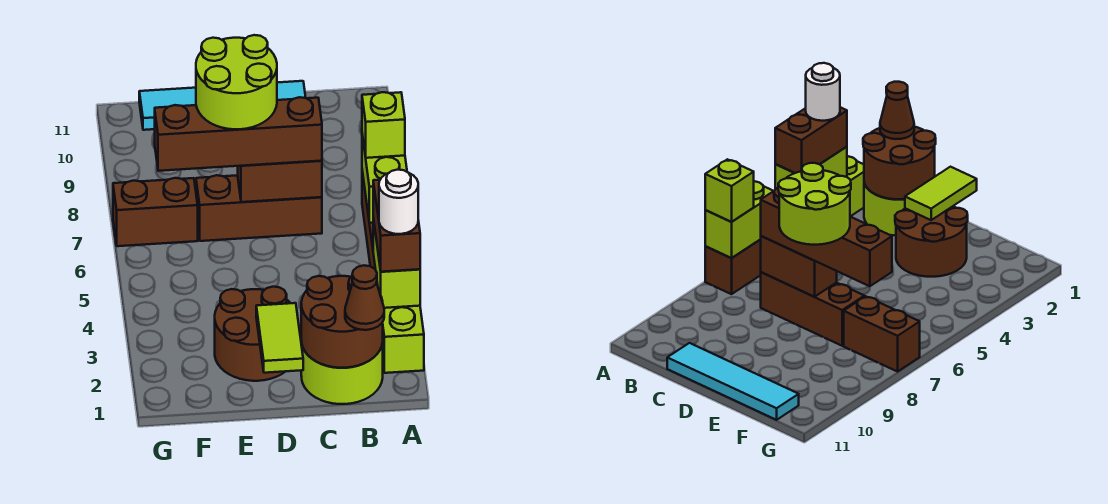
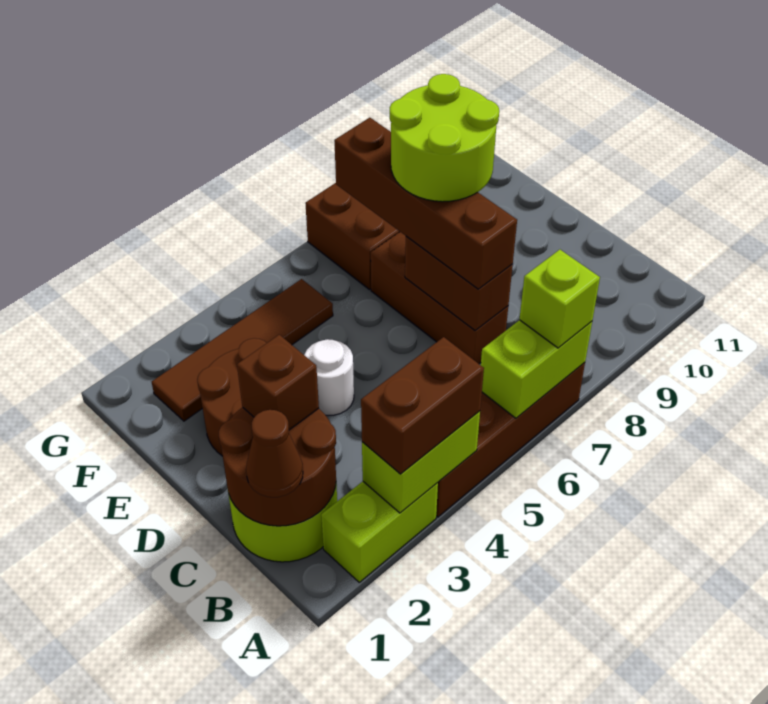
white round brick A3 level 4 -> white round brick D4 level 1
none -> brown brick C2 level 3
cyan tile C11:F11 level 1 -> none
lime tile D1:D2 level 2 -> none
none -> brown tile F2:F5 level 1

